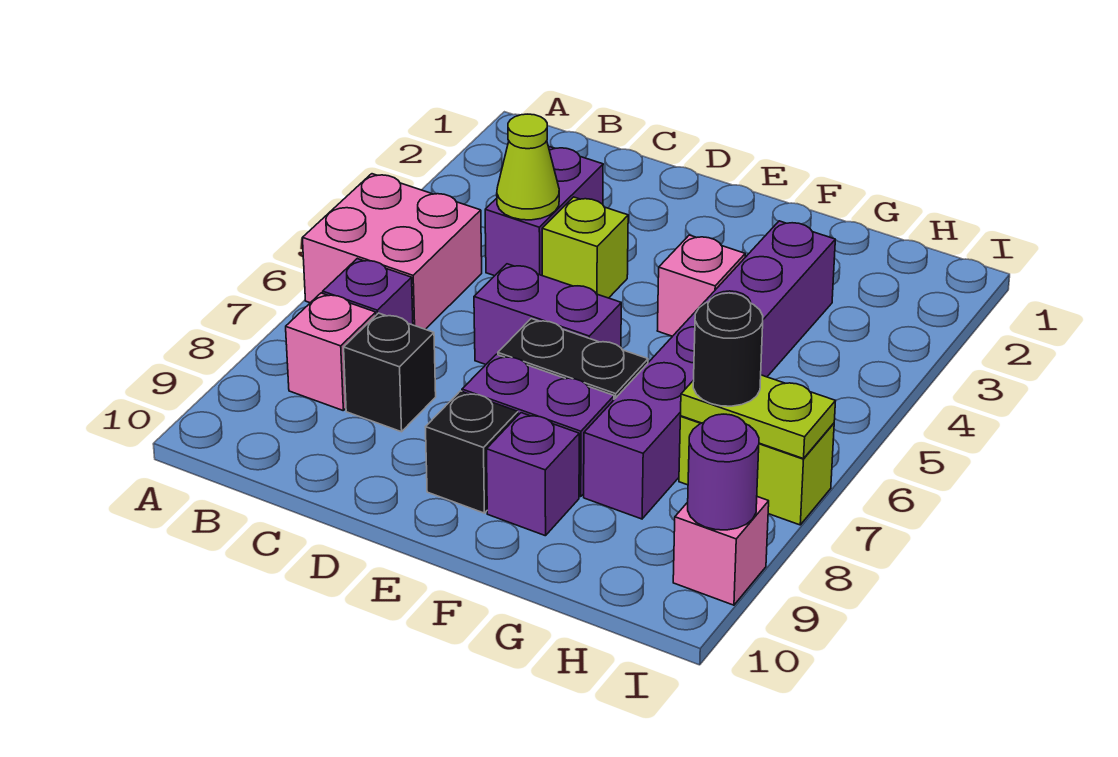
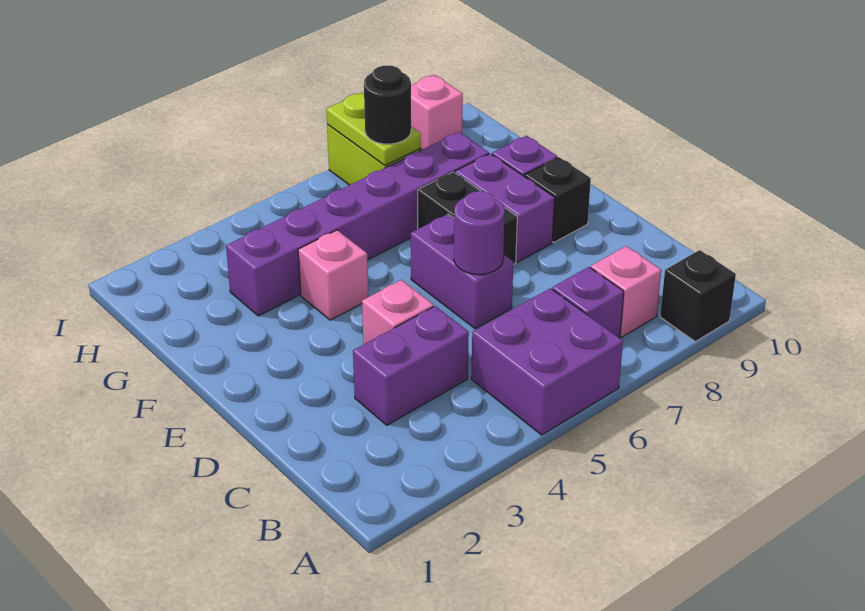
pink brick A5:B6 level 1 -> purple brick A5:B6 level 1
lime cone C4 level 2 -> none
black brick C8 level 1 -> black brick A9 level 1
lime brick D4 level 1 -> pink brick D4 level 1
purple round brick I9 level 2 -> purple round brick D6 level 2

